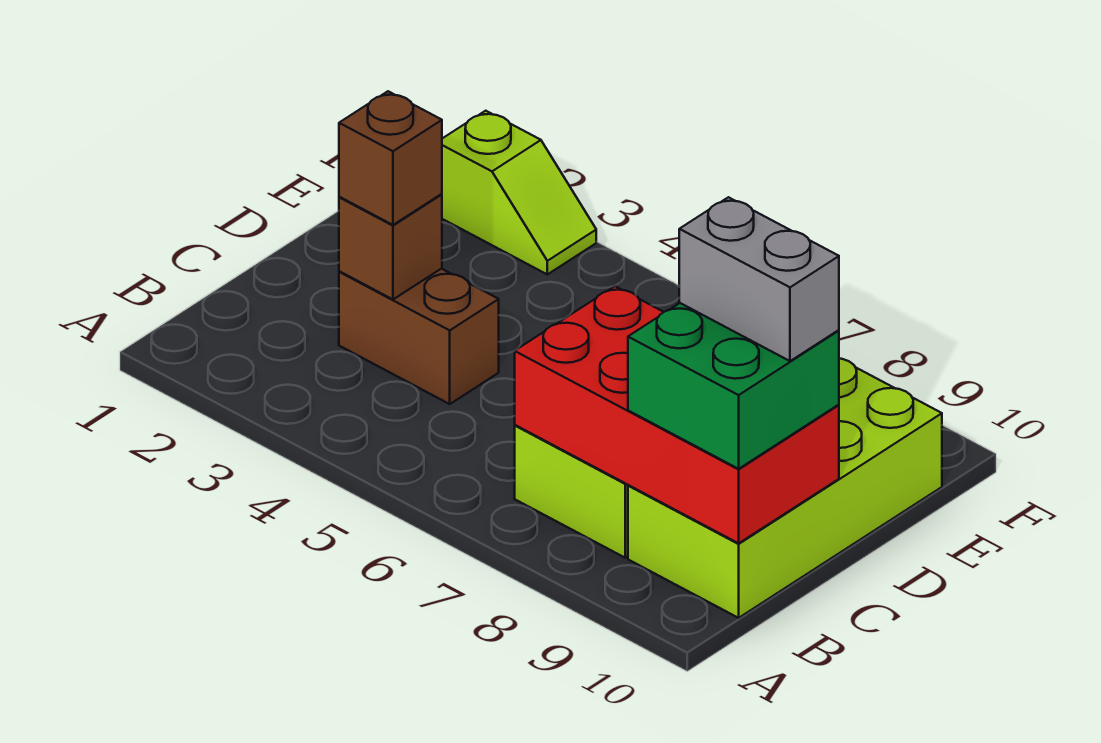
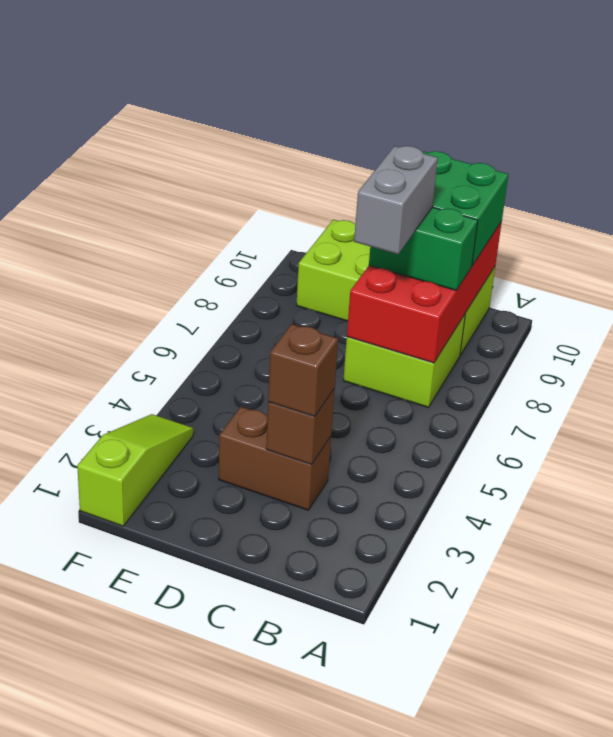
none -> green brick B8:C8 level 3
brown brick C3:C4 level 1 -> brown brick C3:D3 level 1
grey brick C9:C10 level 4 -> grey brick C7:C8 level 4
lime slope F2:F3 level 1 top 2 -> lime slope F1:F3 level 1 top 1

